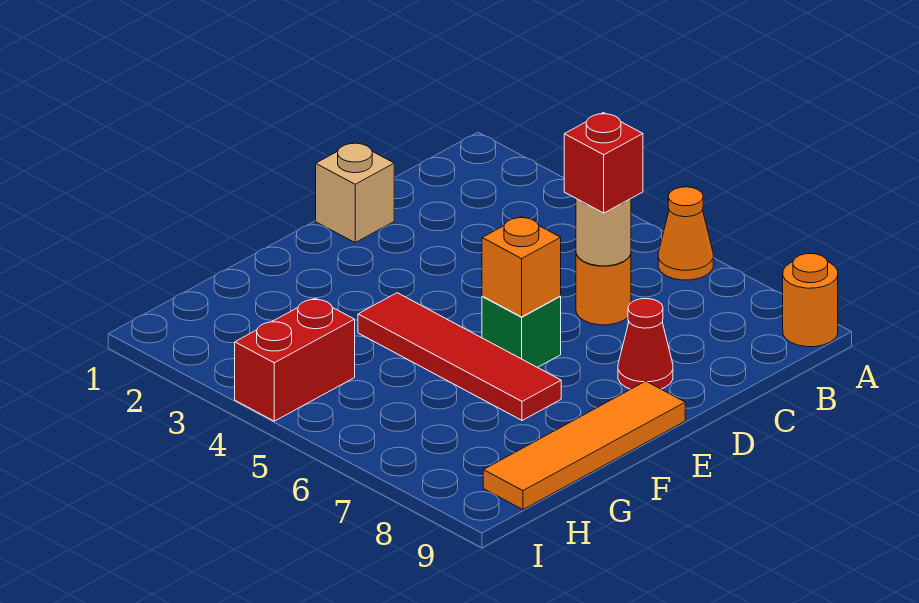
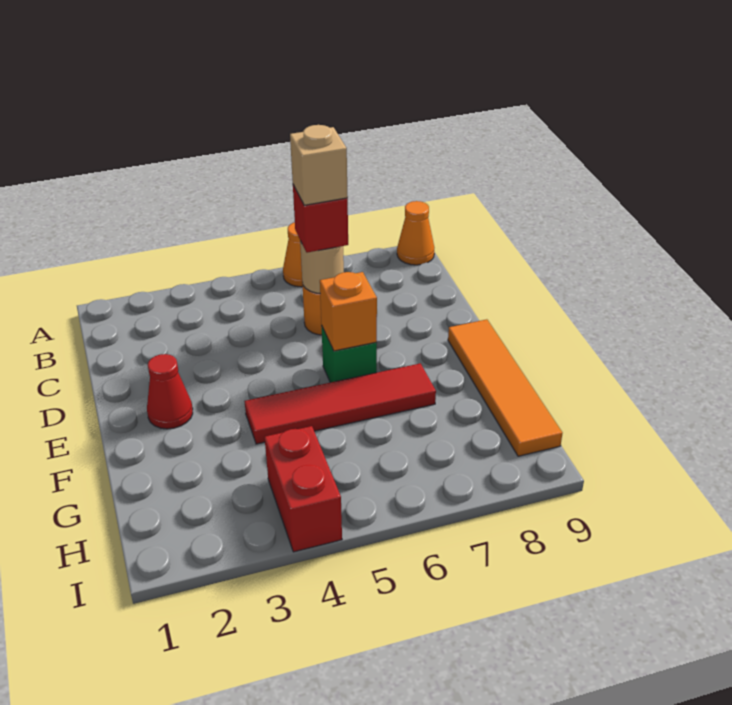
orange round brick A9 level 1 -> orange cone A9 level 1
tan brick D1 level 1 -> tan brick C6 level 4
red cone D8 level 1 -> red cone E2 level 1

